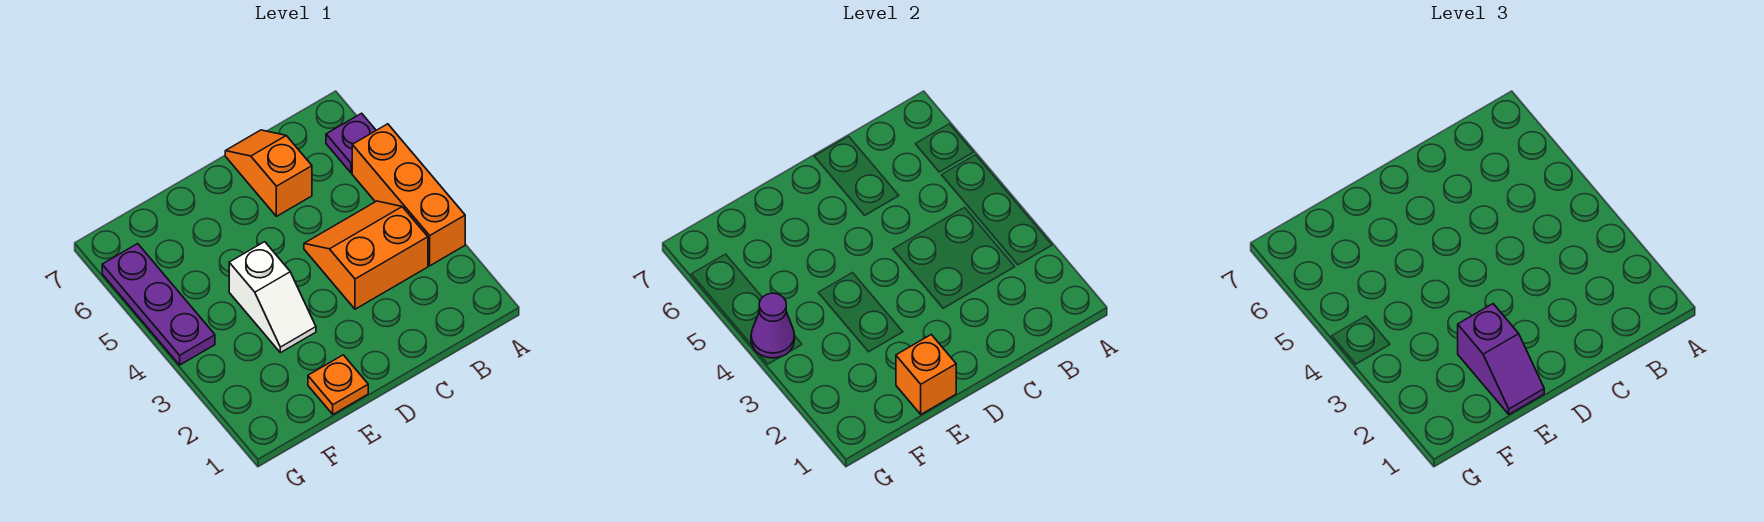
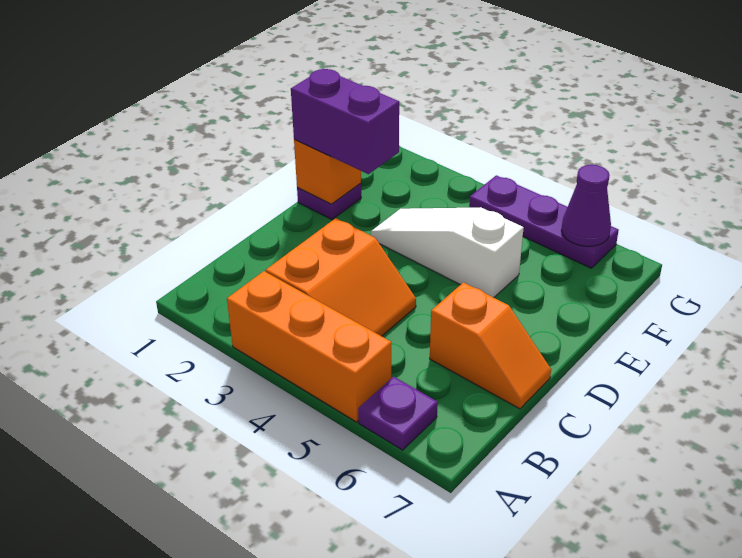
orange plate E1 level 1 -> purple plate E1 level 1
purple slope E1:E2 level 3 top 2 -> purple brick E1:E2 level 3
white slope E3:E4 level 1 top 4 -> white slope E3:E5 level 1 top 5
purple cone G4 level 2 -> purple cone G6 level 2

